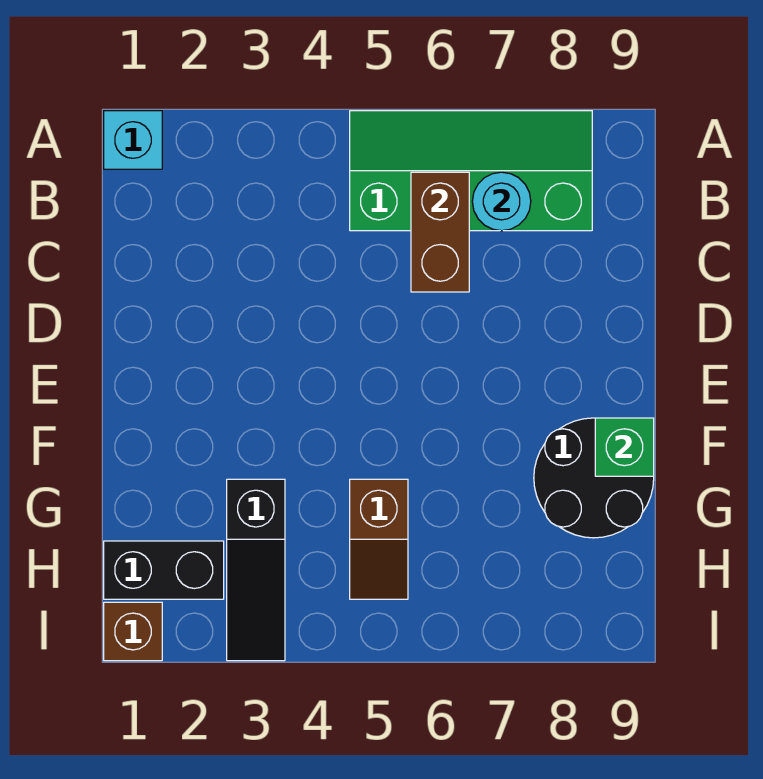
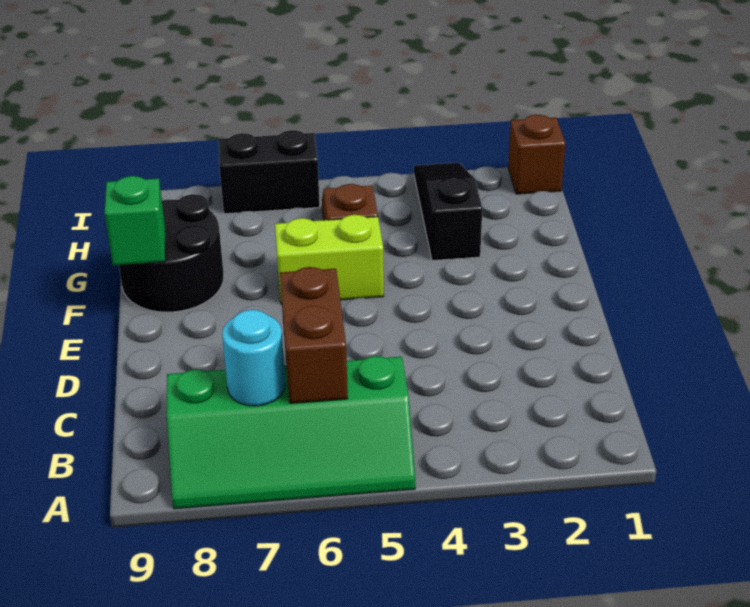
cyan brick A1 level 1 -> none
none -> lime brick F5:F6 level 1
black brick H1:H2 level 1 -> black brick I6:I7 level 1

